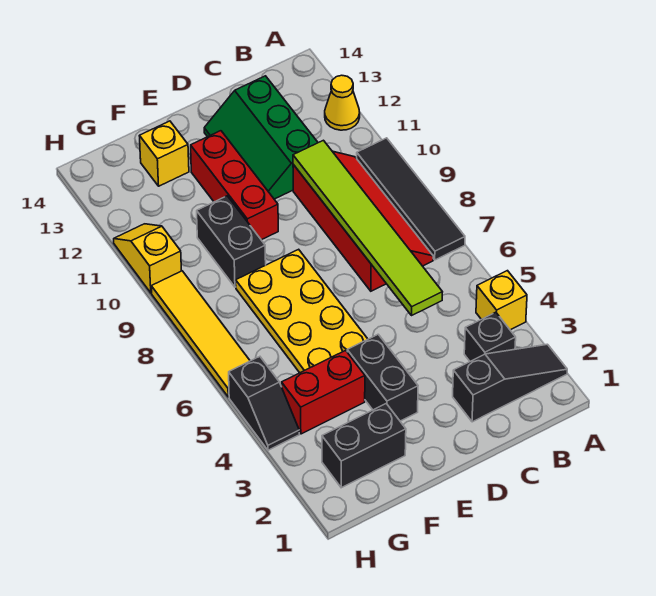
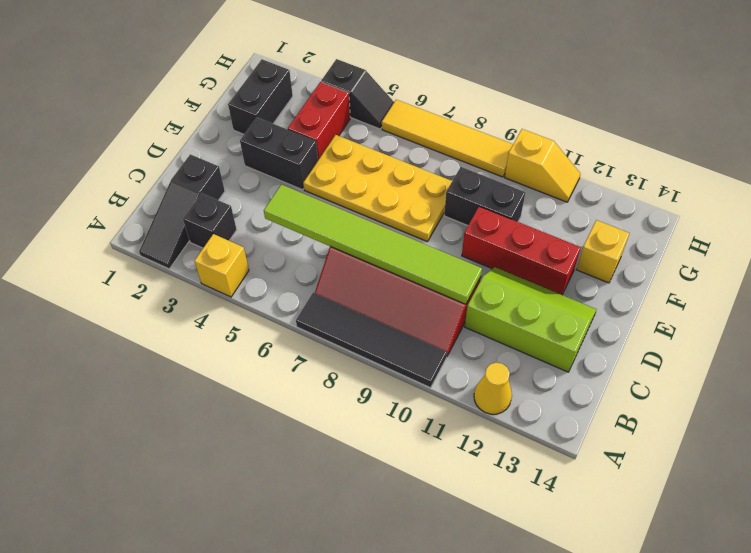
green slope C11:D13 level 1 top C -> lime slope C11:D13 level 1 top C
black slope H4:H5 level 1 top 5 -> black slope H4:H5 level 1 top 4

